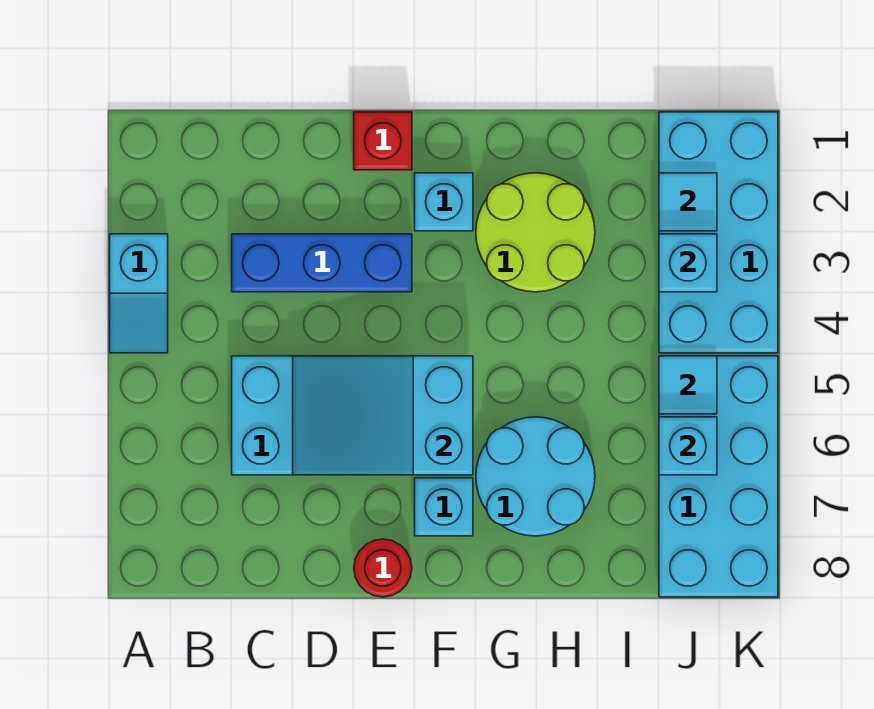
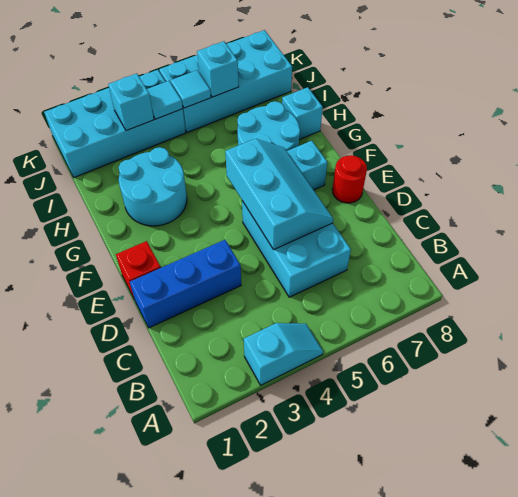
blue brick C3:E3 level 1 -> blue brick D1:D3 level 1
cyan slope D5:F6 level 2 top F -> cyan slope D5:F6 level 2 top 5
cyan brick F2 level 1 -> cyan brick H8 level 1
lime round brick G2:H3 level 1 -> cyan round brick G2:H3 level 1
cyan tile J2 level 2 -> cyan tile J4 level 2

